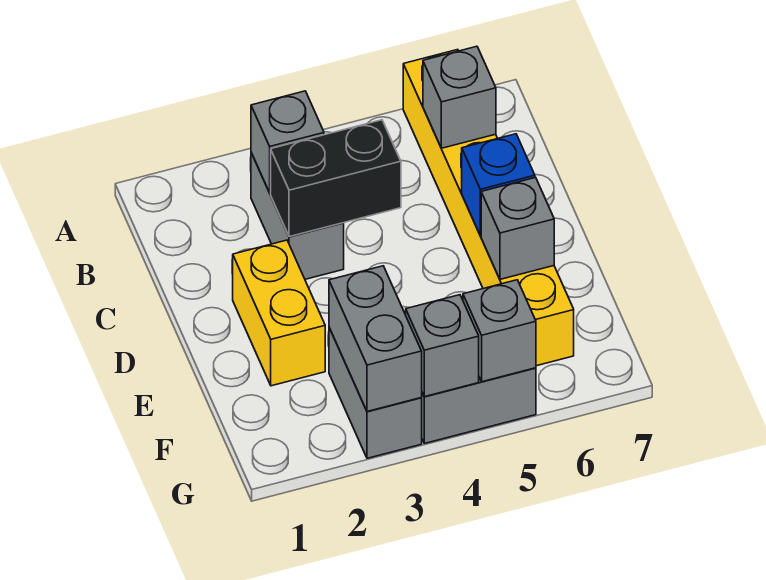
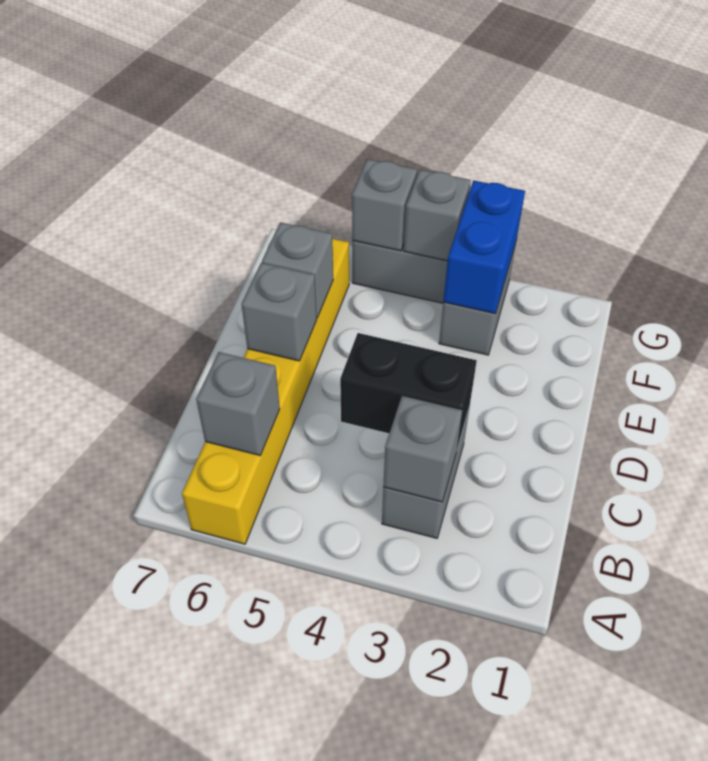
yellow brick D2:E2 level 1 -> none
blue brick D6 level 2 -> grey brick D6 level 2
grey brick F3:G3 level 2 -> blue brick F3:G3 level 2

